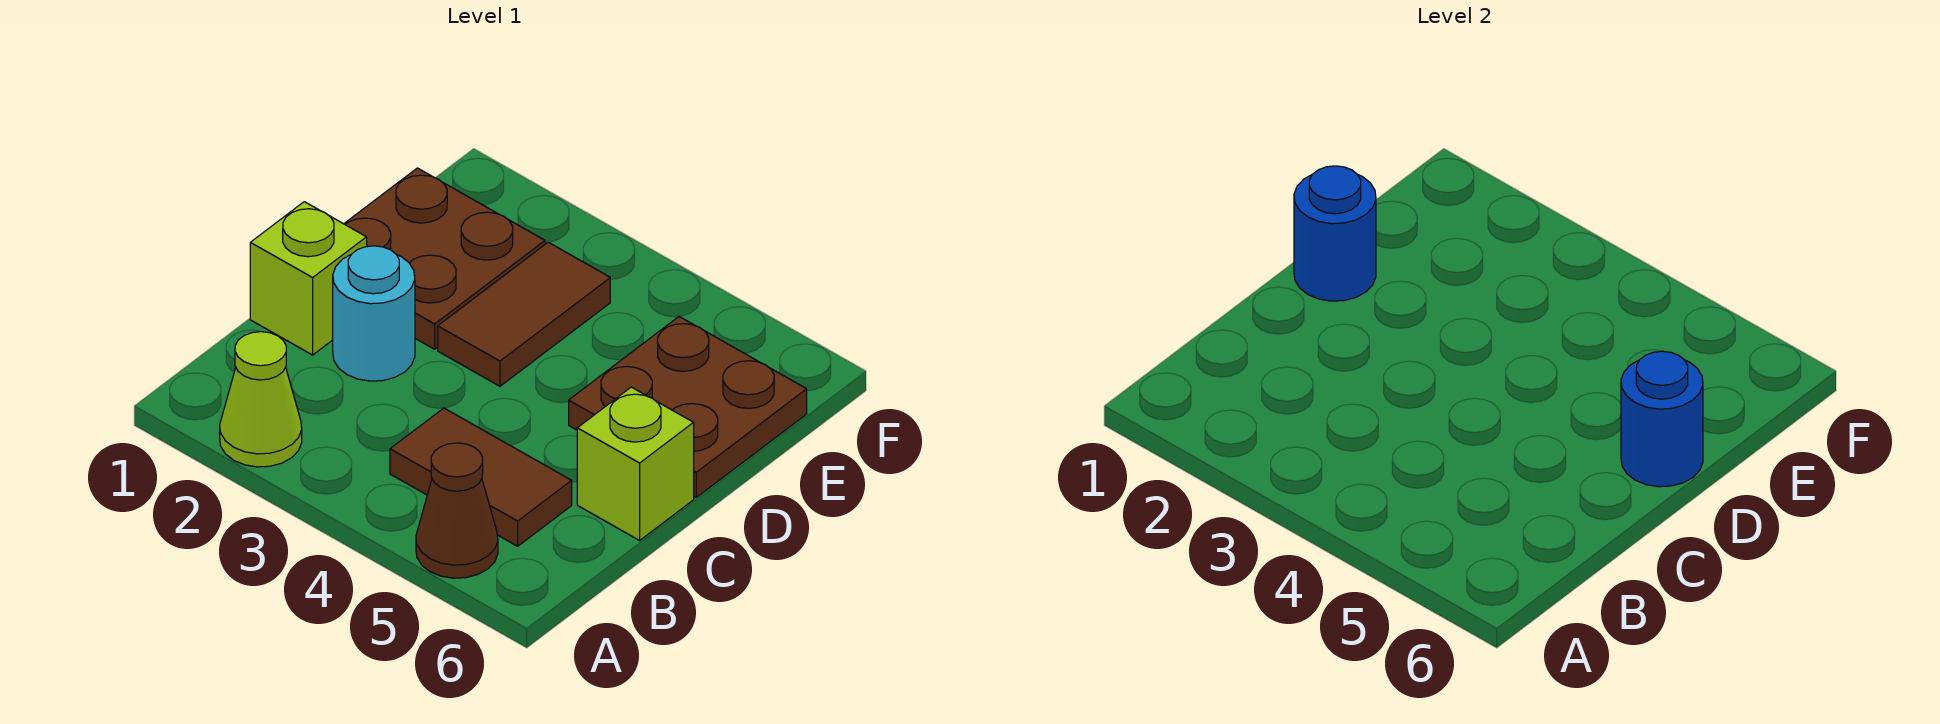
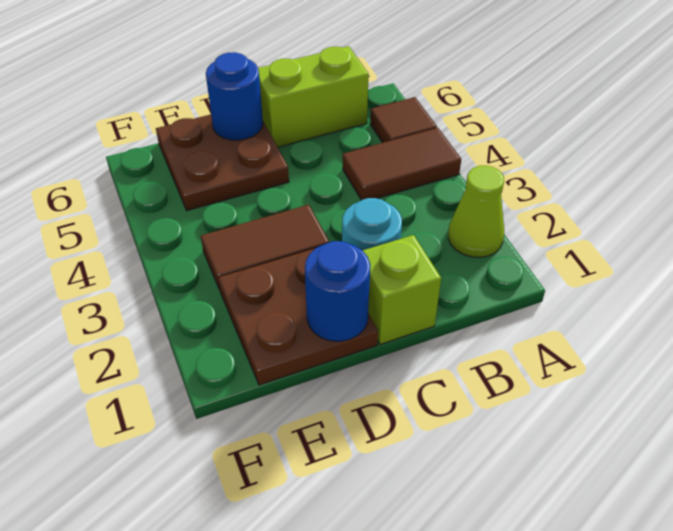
brown cone A5 level 1 -> brown tile A5 level 1
brown tile B4:B5 level 1 -> brown tile A4:B4 level 1
lime brick C6 level 1 -> lime brick B6:C6 level 1

